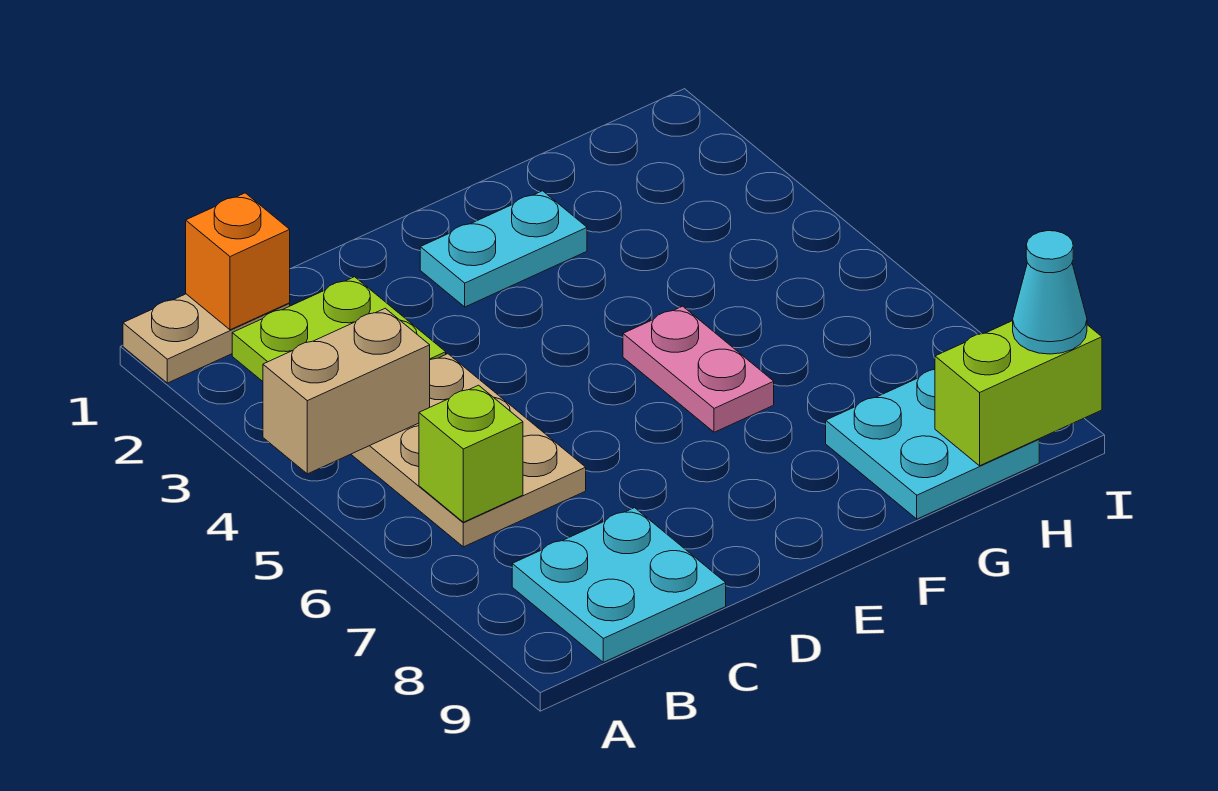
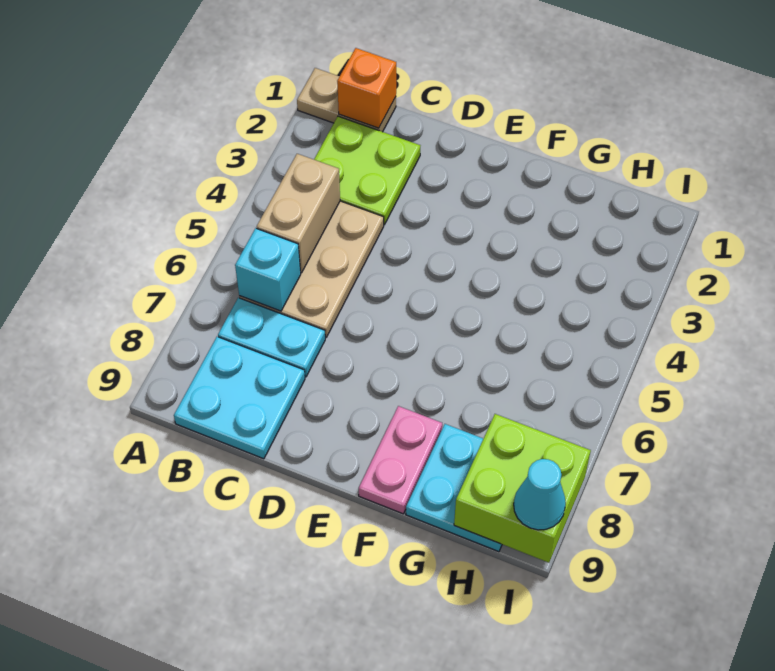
tan brick A4:B4 level 2 -> tan brick B4:B5 level 2
lime brick B6 level 2 -> cyan brick B6 level 2
cyan plate E2:F2 level 1 -> cyan plate B7:C7 level 1
pink plate F5:F6 level 1 -> pink plate F8:F9 level 1
lime brick H9:I9 level 2 -> lime brick H8:I9 level 2

